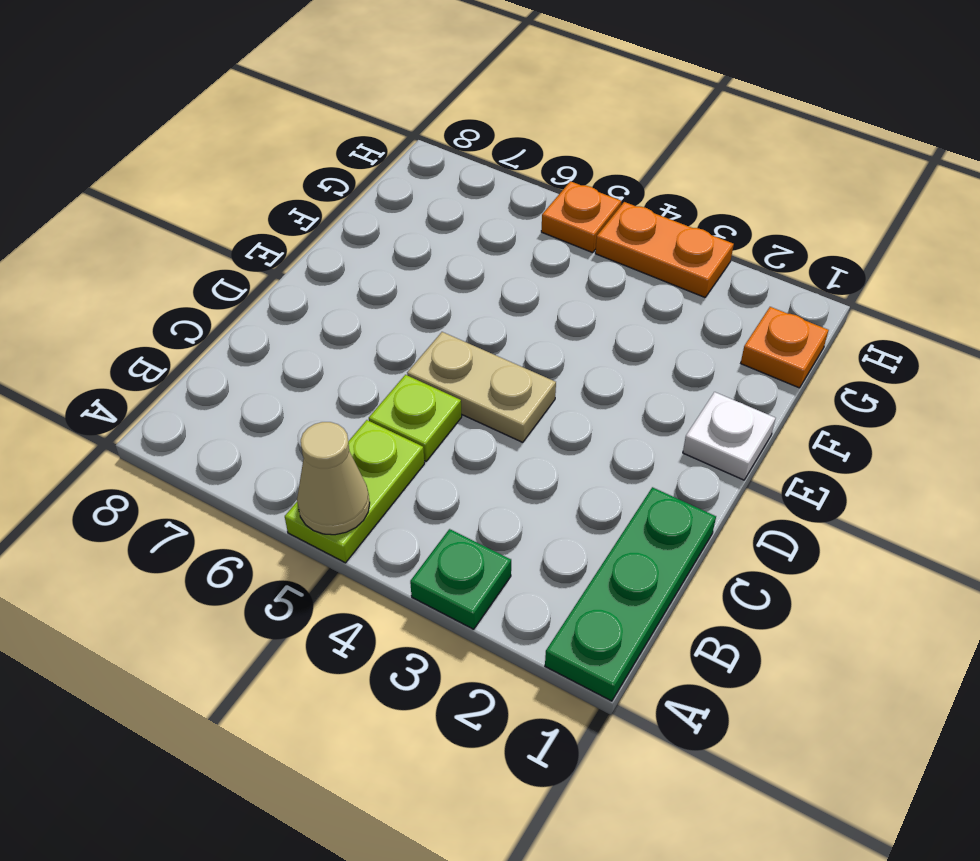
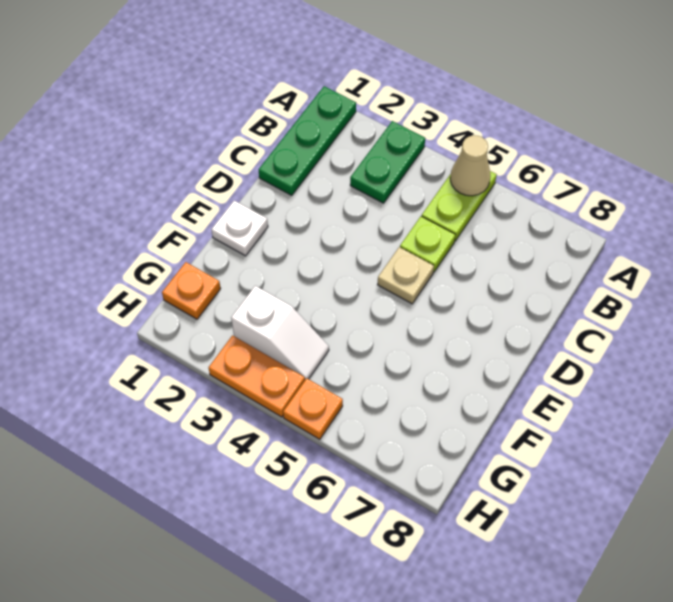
green plate A3 level 1 -> green plate A3:B3 level 1
tan plate D4:D5 level 1 -> tan plate D5 level 1
none -> white slope G3:G4 level 1 top 3

